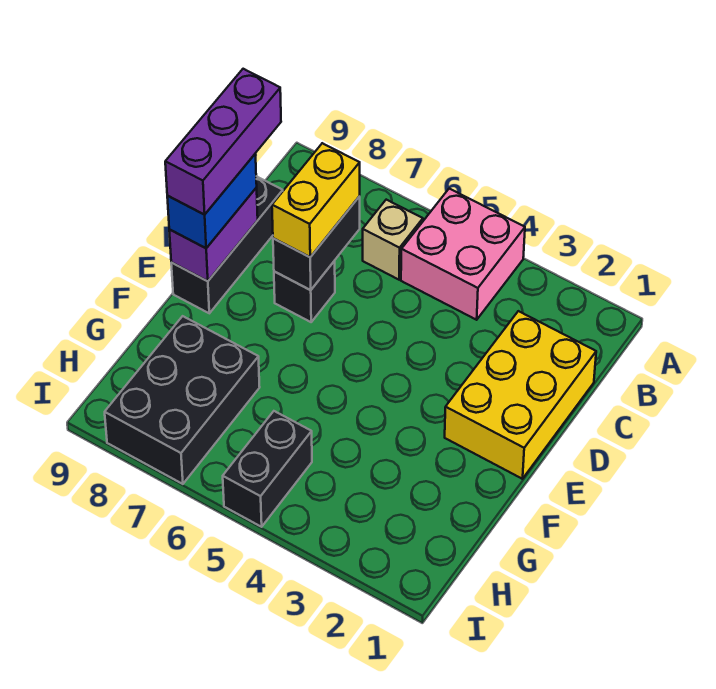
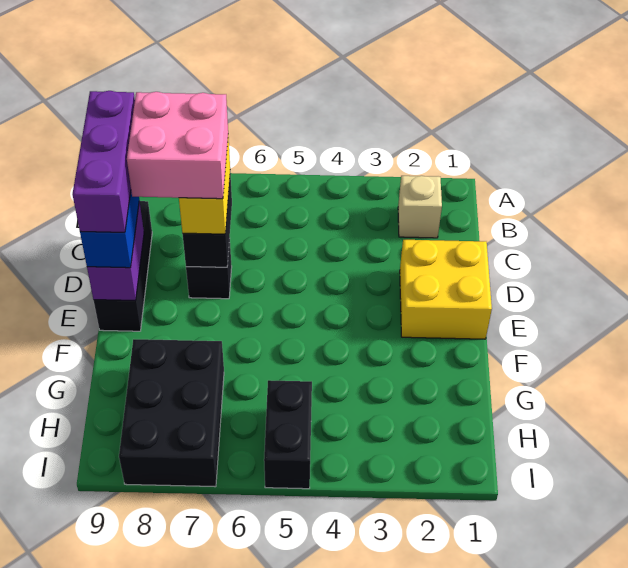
pink brick A4:B5 level 1 -> pink brick C7:D8 level 4
tan brick B6 level 1 -> tan brick B2 level 1
yellow brick C1:E2 level 1 -> yellow brick D1:E2 level 1

